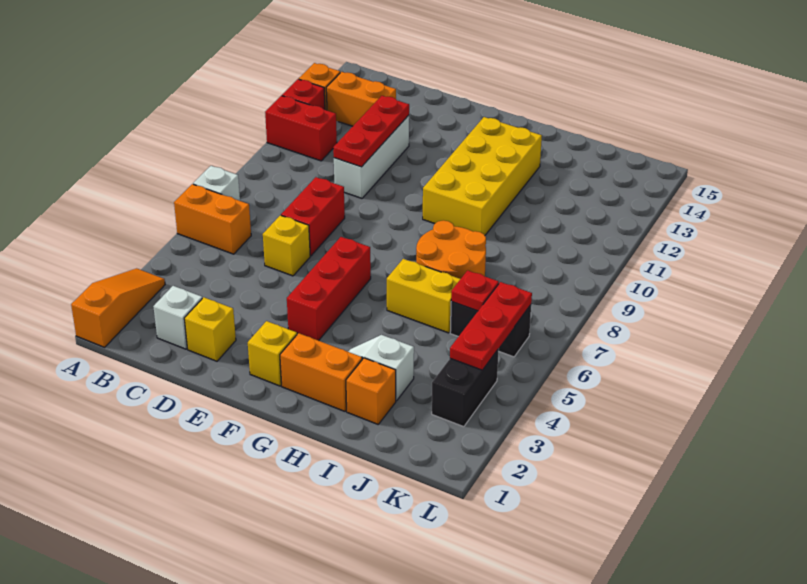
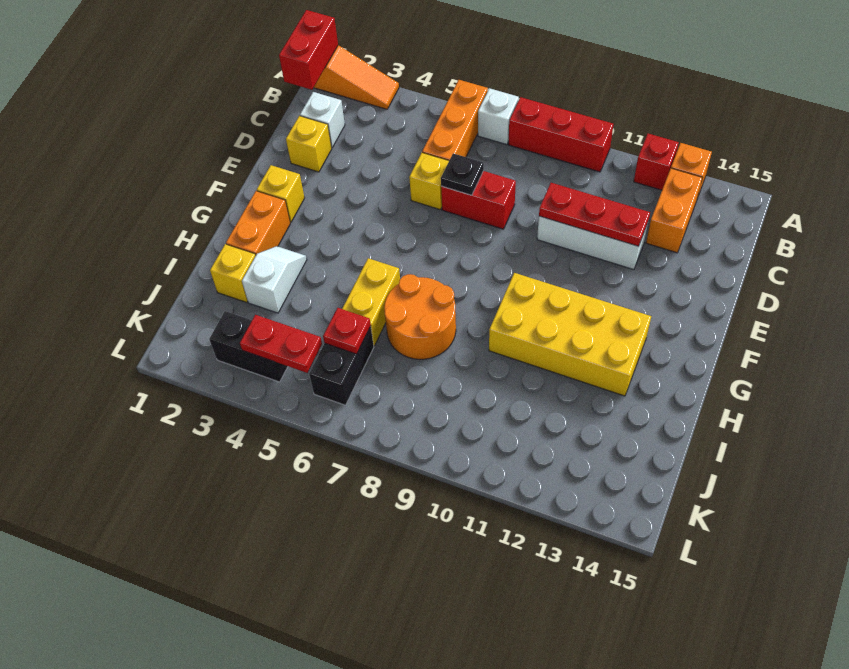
orange brick A6:B6 level 1 -> orange brick A6:C6 level 1
red brick A11:B11 level 1 -> red brick A1:B1 level 2
none -> black plate D7 level 2
red brick F4:F6 level 1 -> red brick A8:A10 level 1
orange brick I2 level 1 -> yellow brick I2 level 1
red plate K4:K6 level 2 -> red plate K4:K5 level 2

